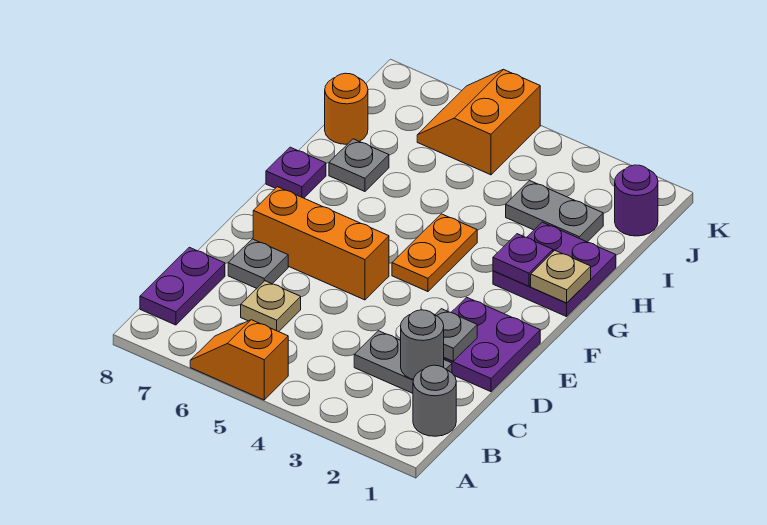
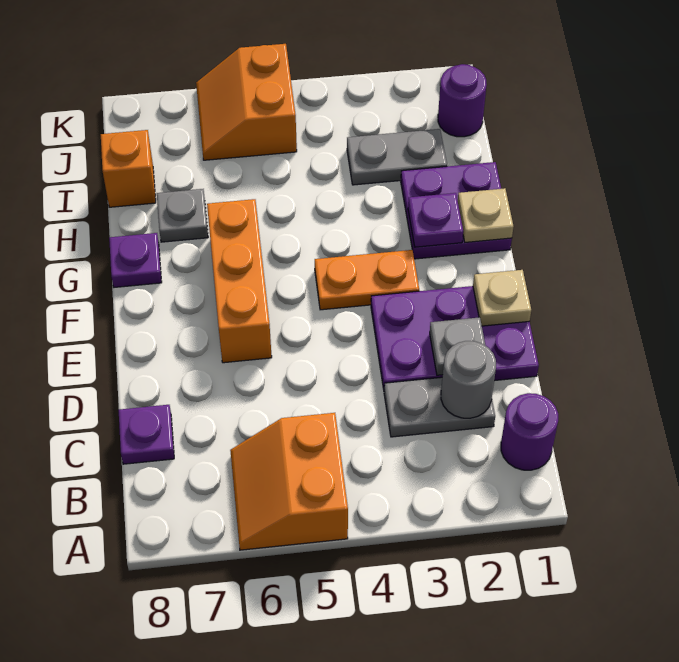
orange slope A5:A6 level 1 top 5 -> orange slope A5:B6 level 1 top 5
grey round brick B1 level 1 -> purple round brick B1 level 1
purple plate B8:C8 level 1 -> purple plate C8 level 1
tan plate C6 level 1 -> tan plate E1 level 2
purple plate D1:E2 level 1 -> purple plate D1:E3 level 1
grey plate D7 level 1 -> none
orange brick E5:E7 level 1 -> orange brick E6:G6 level 1
orange plate F4:G4 level 1 -> orange plate F3:F4 level 1
orange round brick I8 level 1 -> orange brick I8 level 1

